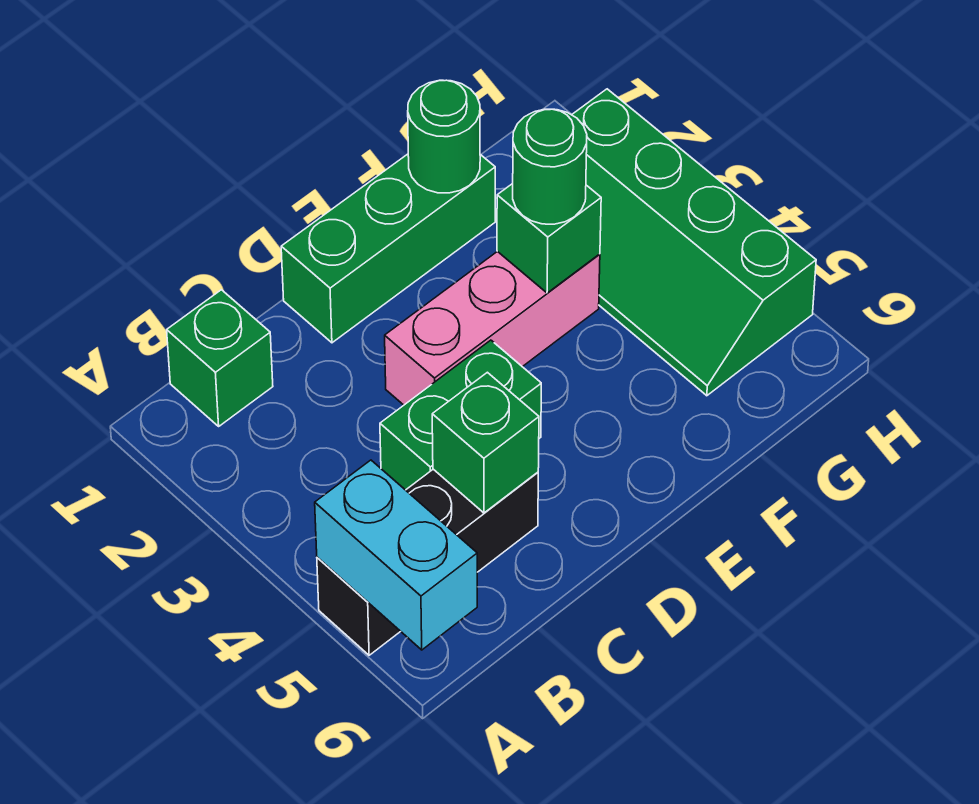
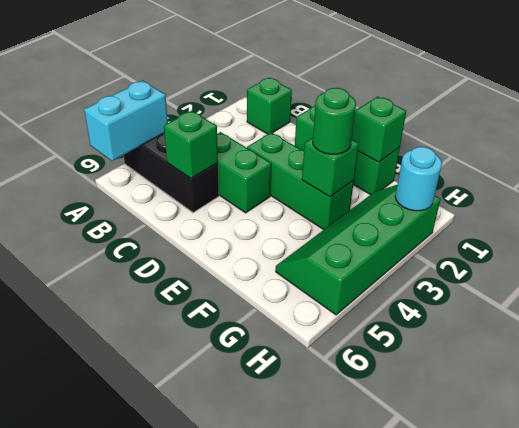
pink brick D3:F3 level 1 -> green brick D3:F3 level 1
green round brick F1 level 2 -> green brick F1 level 2
none -> cyan round brick H2 level 2

